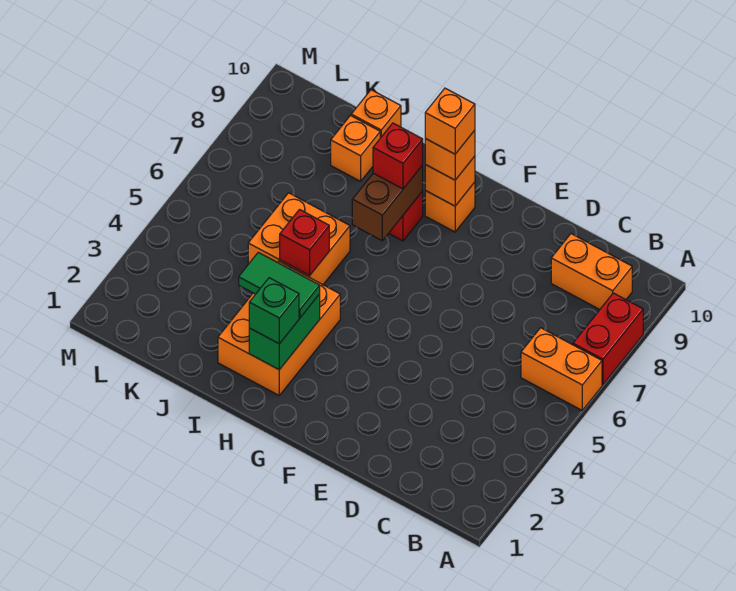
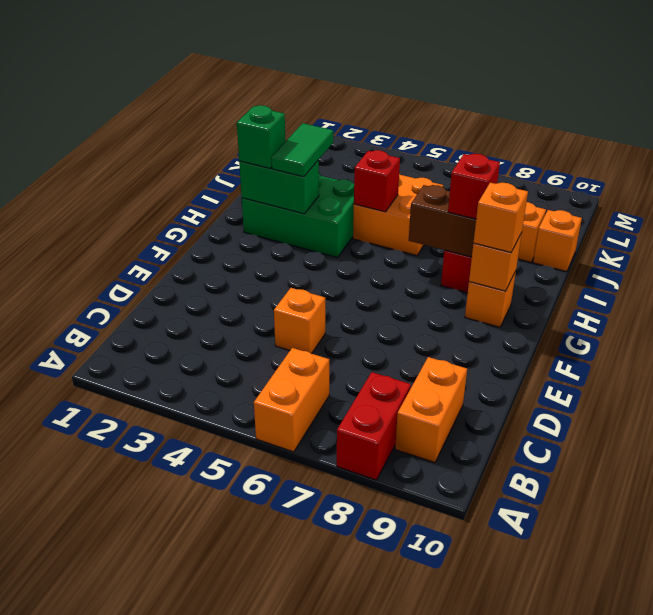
red brick A7:A8 level 1 -> red brick A8:B8 level 1
orange brick G9 level 4 -> orange brick D5 level 1
orange brick H2:I4 level 1 -> green brick H2:I4 level 1

